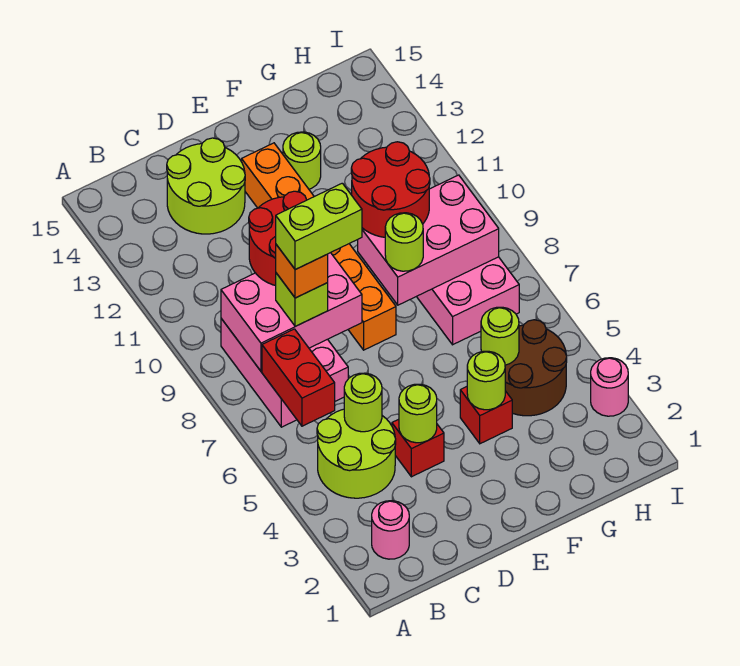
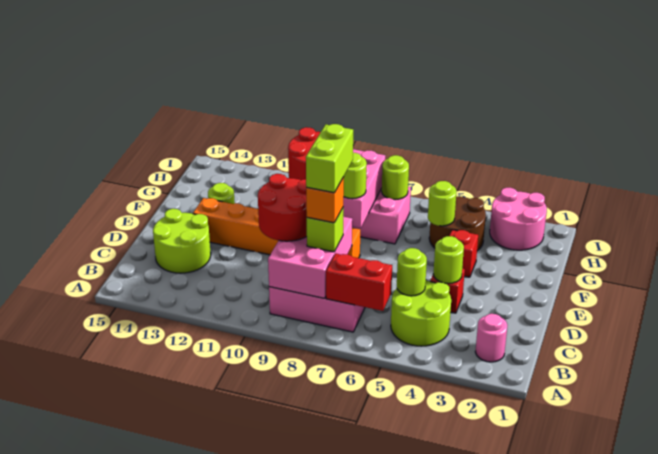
lime round brick F4 level 2 -> lime round brick H7 level 2
pink round brick I3 level 1 -> pink round brick H2:I3 level 1

